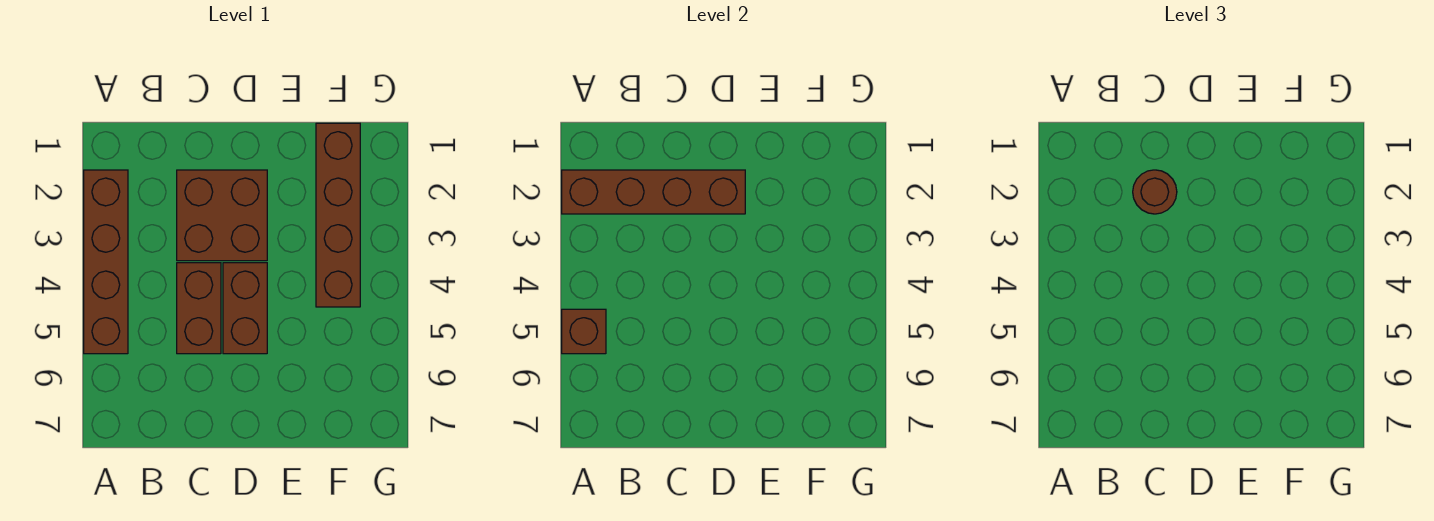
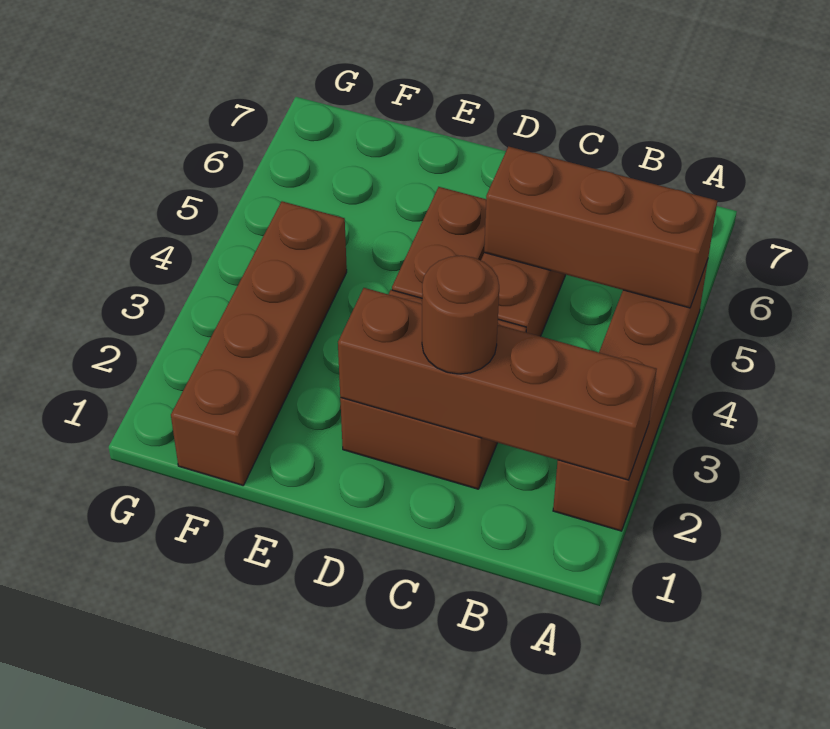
brown brick A5 level 2 -> brown brick A5:C5 level 2

